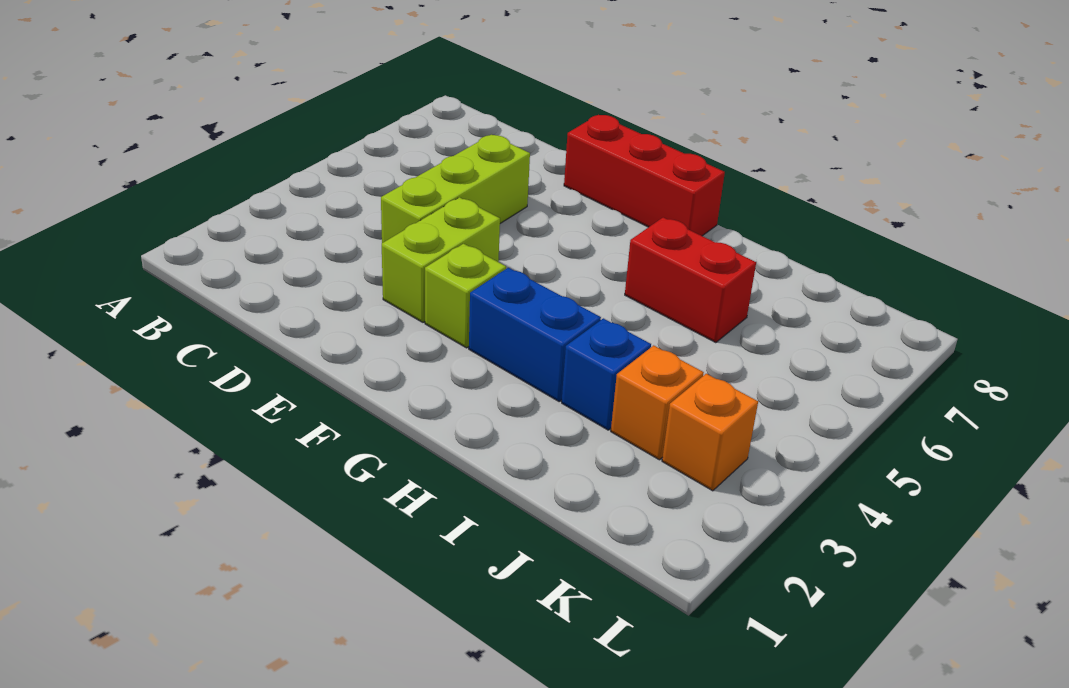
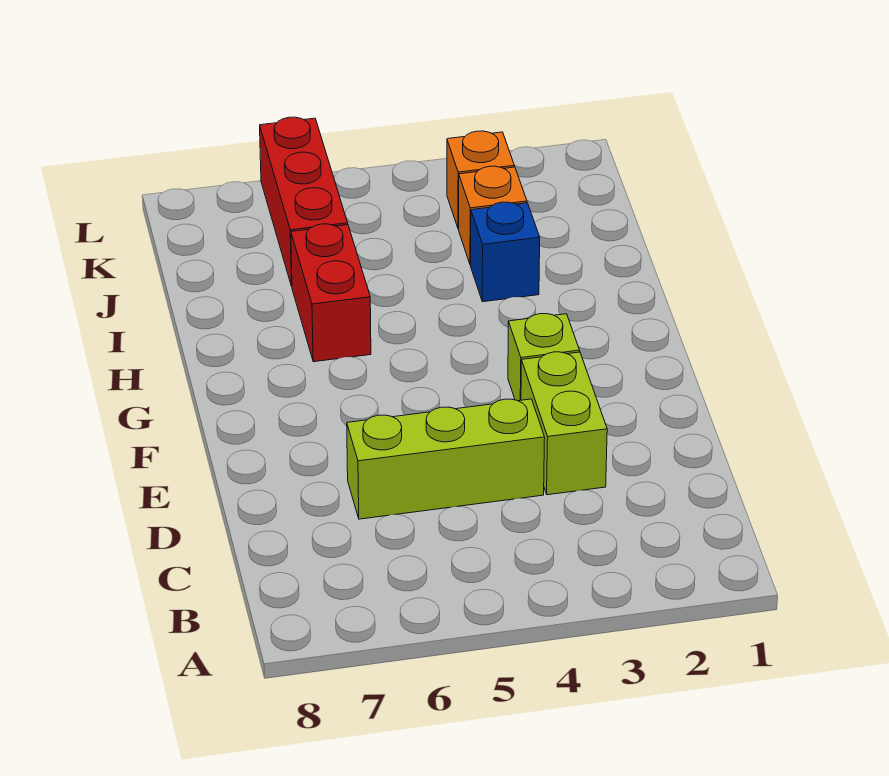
lime brick E3:E4 level 1 -> lime brick D3:E3 level 1
red brick E8:G8 level 1 -> red brick J6:L6 level 1
blue brick G3:H3 level 1 -> none

